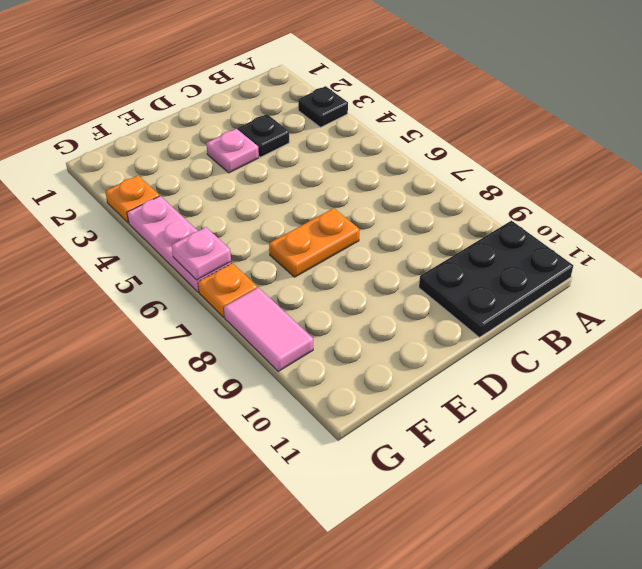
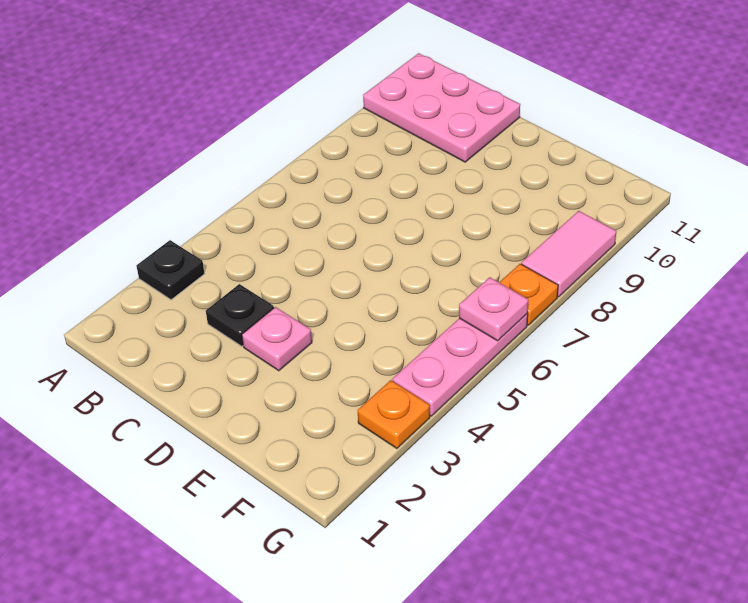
black plate A10:C11 level 1 -> pink plate A10:C11 level 1
orange plate D7:E7 level 1 -> none

